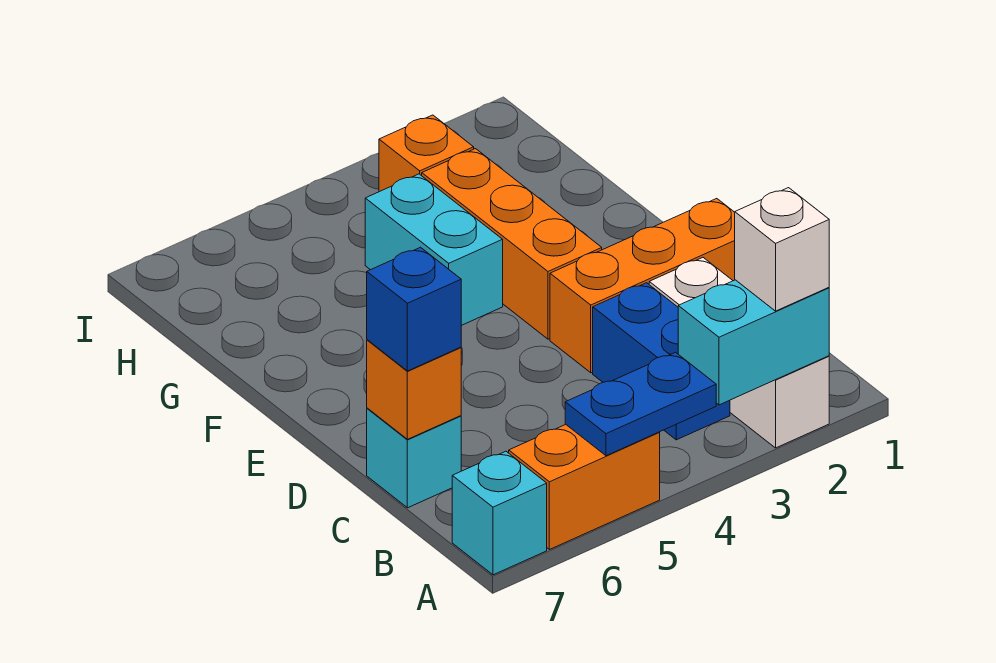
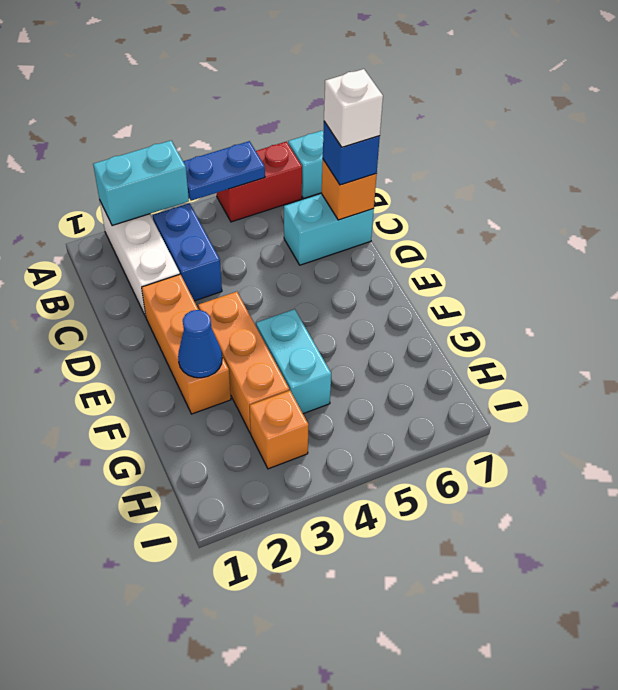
white brick A2 level 3 -> white brick C7 level 4
orange brick A5:A6 level 1 -> red brick A5:A6 level 1
cyan brick C7 level 1 -> cyan brick C6:C7 level 1
orange brick D1:D3 level 1 -> orange brick D2:F2 level 1
none -> blue cone F2 level 2

